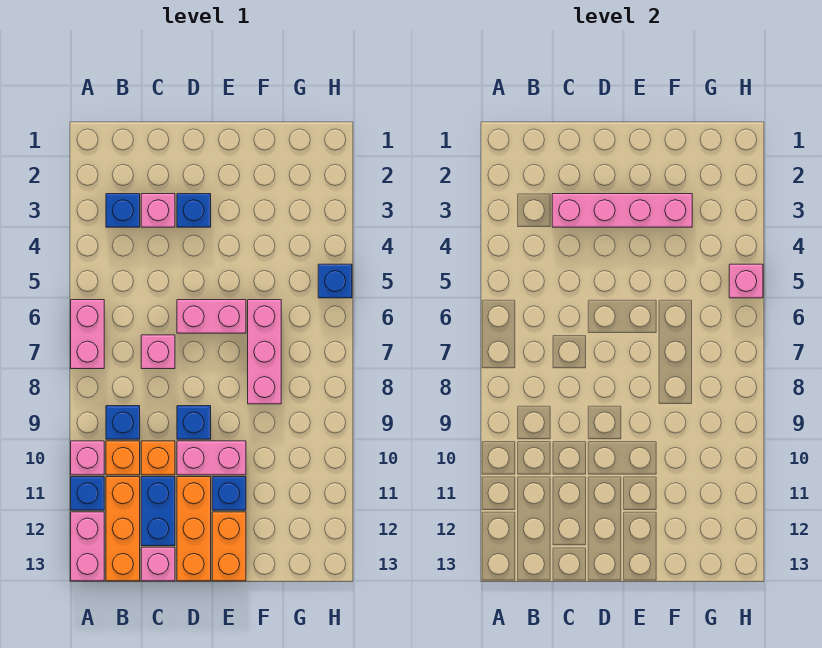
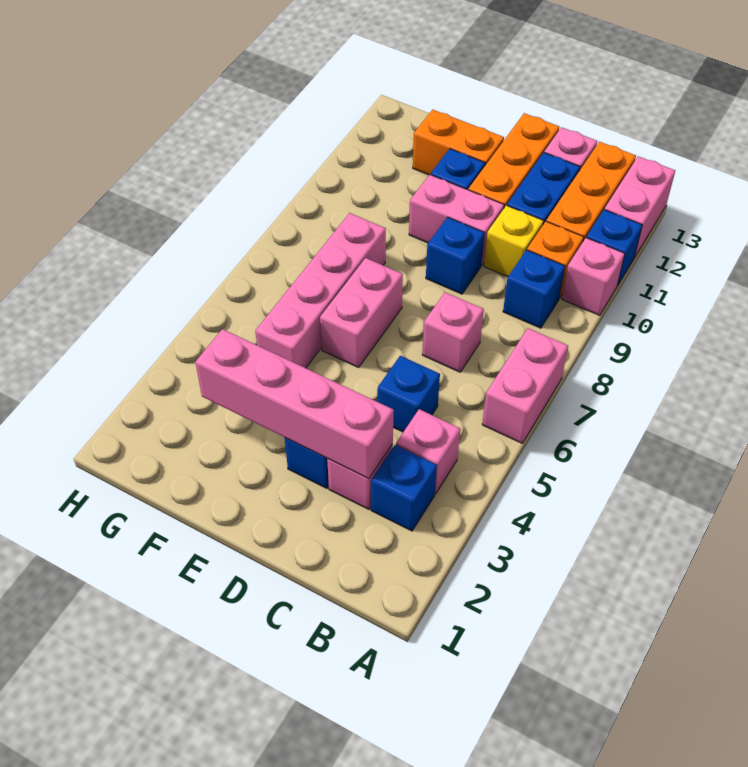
orange brick C10 level 1 -> yellow brick C10 level 1
pink brick D6:E6 level 1 -> pink brick E6:E7 level 1
orange brick E12:E13 level 1 -> orange brick E12:F12 level 1
pink brick F6:F8 level 1 -> pink brick F5:F8 level 1
blue brick H5 level 1 -> blue brick C5 level 1
pink brick H5 level 2 -> pink brick B4 level 1

